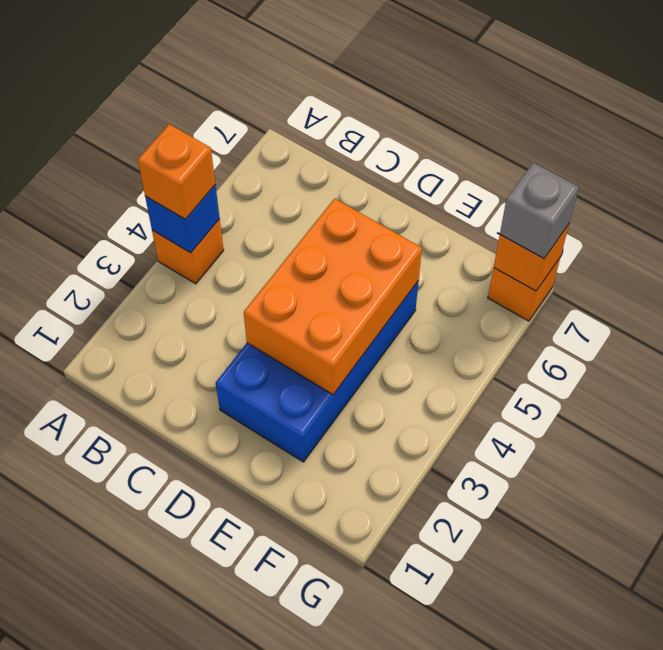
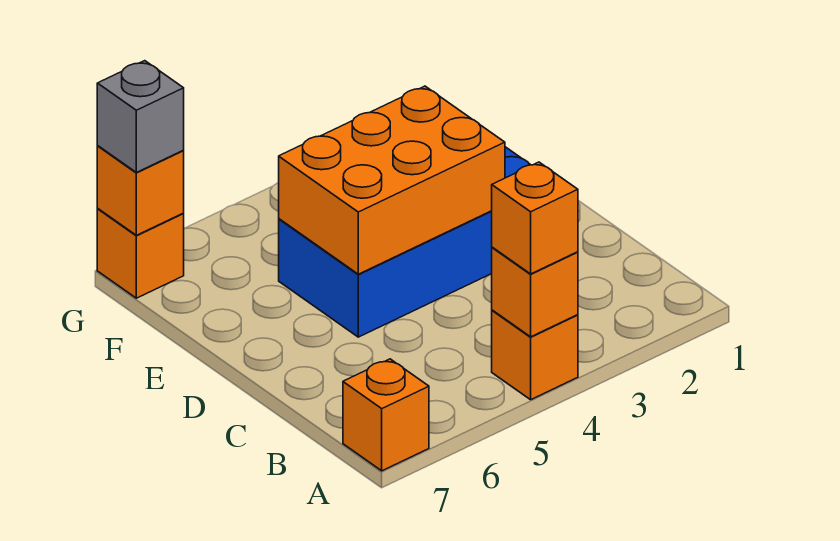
blue brick A4 level 2 -> orange brick A4 level 2
none -> orange brick A7 level 1

